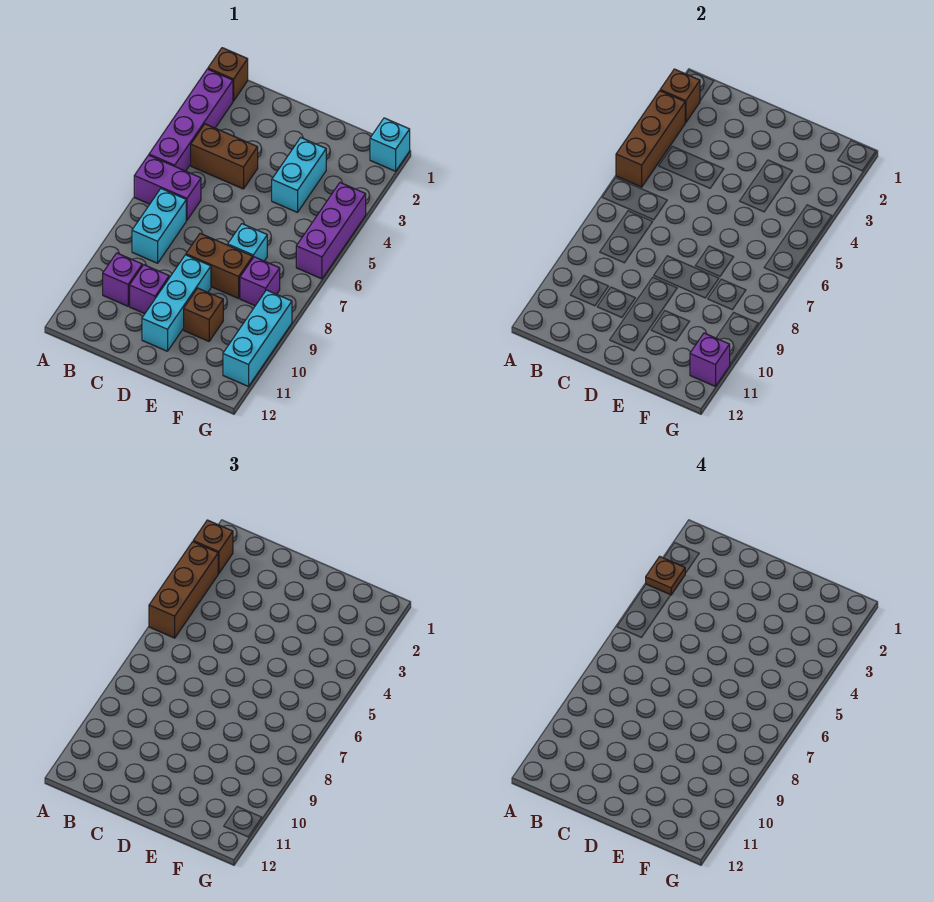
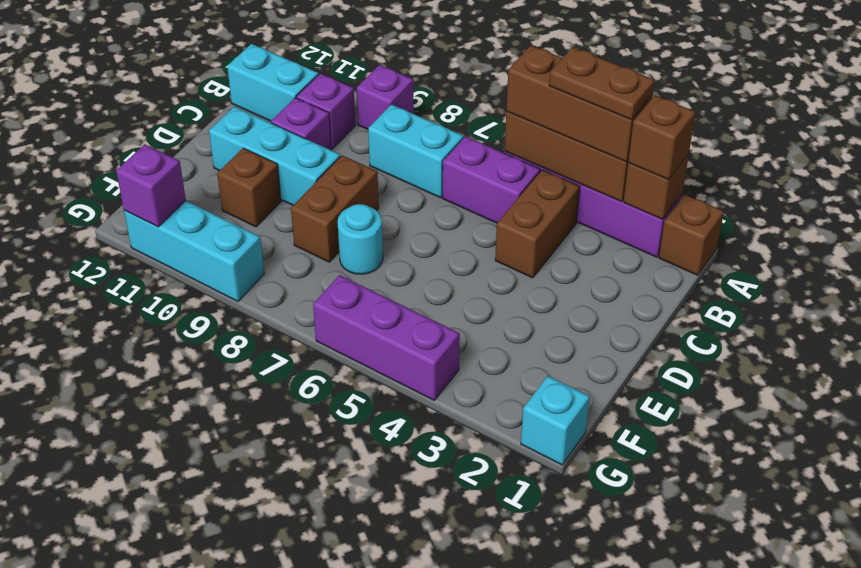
brown plate A3 level 4 -> brown plate A3:A4 level 4
purple brick A6:B6 level 1 -> purple brick B5:B6 level 1
cyan brick E3:E4 level 1 -> cyan brick B11:B12 level 1
cyan brick E7 level 1 -> cyan round brick E7 level 1
purple brick F8 level 1 -> purple brick A9 level 1

